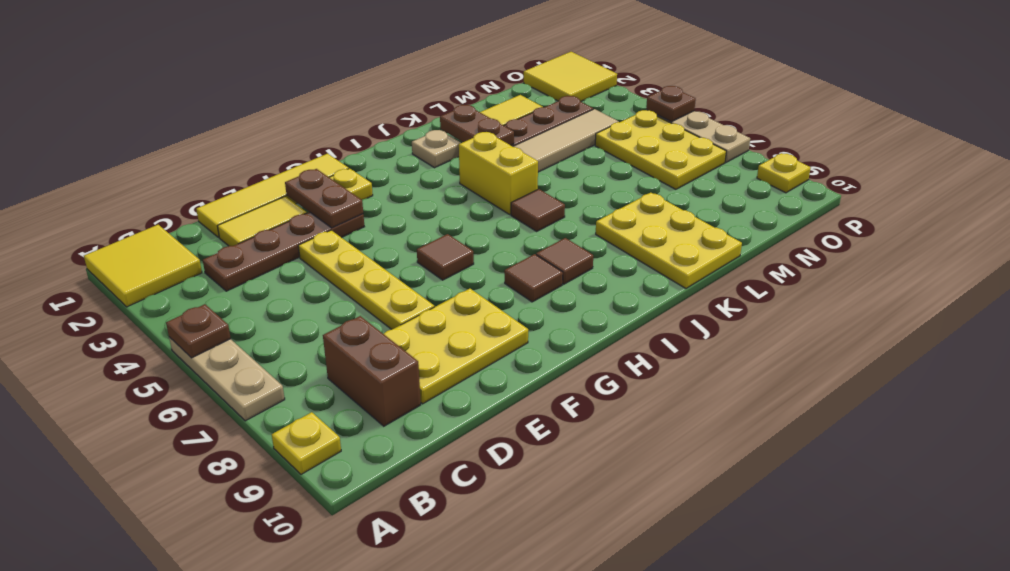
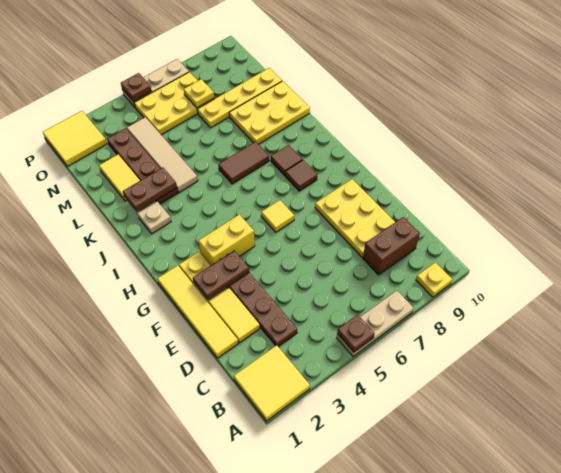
yellow plate E4:E7 level 1 -> yellow plate M7:M10 level 1
brown tile G6 level 1 -> yellow tile G6 level 1
yellow brick J4:J5 level 1 -> yellow brick G3:G4 level 1
brown tile J6 level 1 -> brown tile J6:J7 level 1
yellow plate P9 level 1 -> yellow plate N7 level 2

